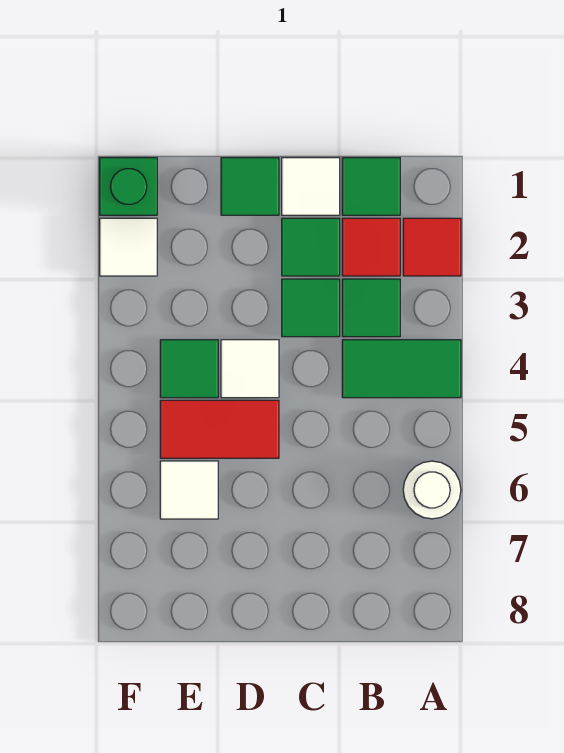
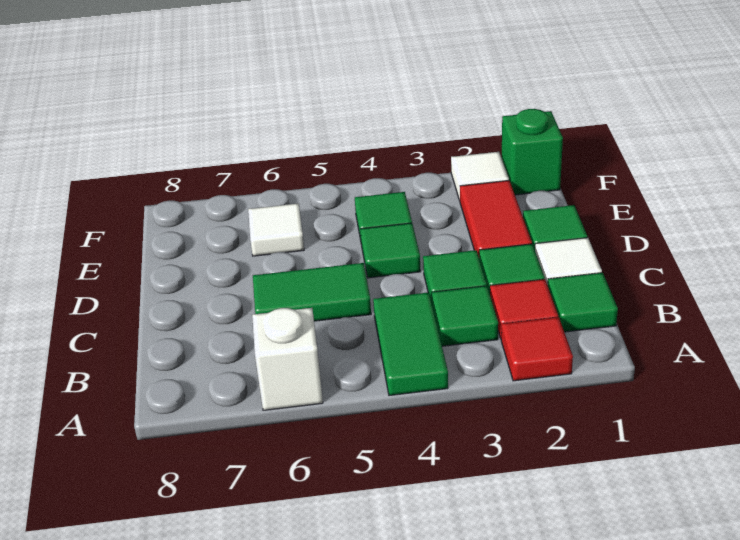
white round brick A6 level 1 -> white brick A6 level 1
none -> green tile C5:C6 level 1
white tile D4 level 1 -> green tile D4 level 1
red tile D5:E5 level 1 -> red tile D2:E2 level 1

